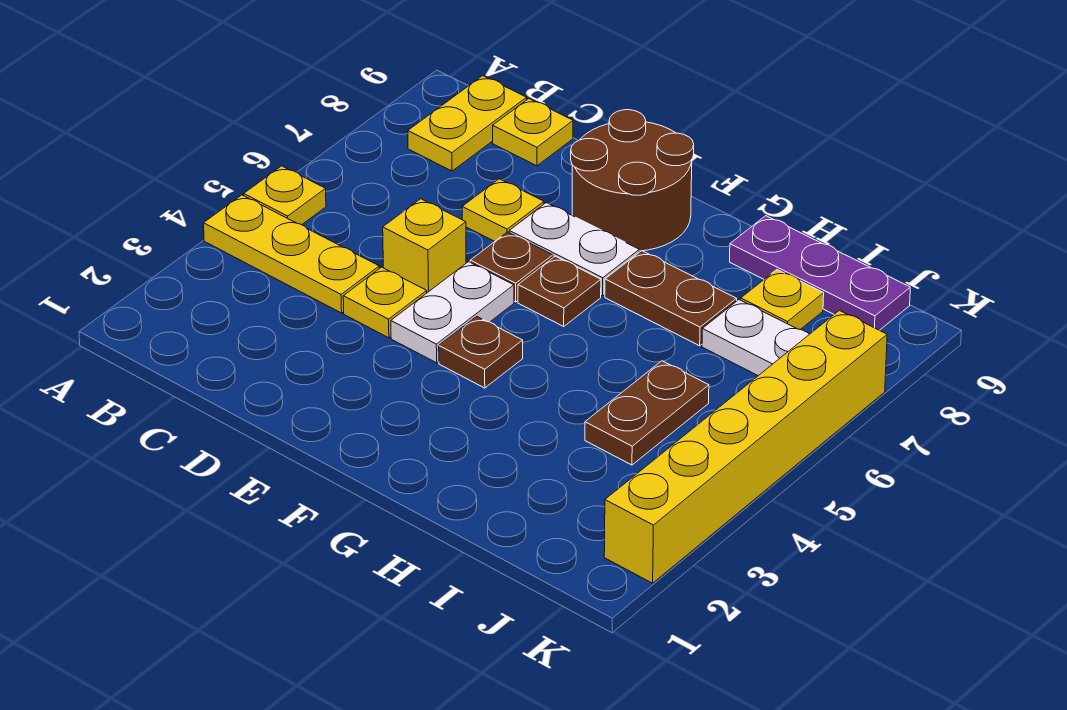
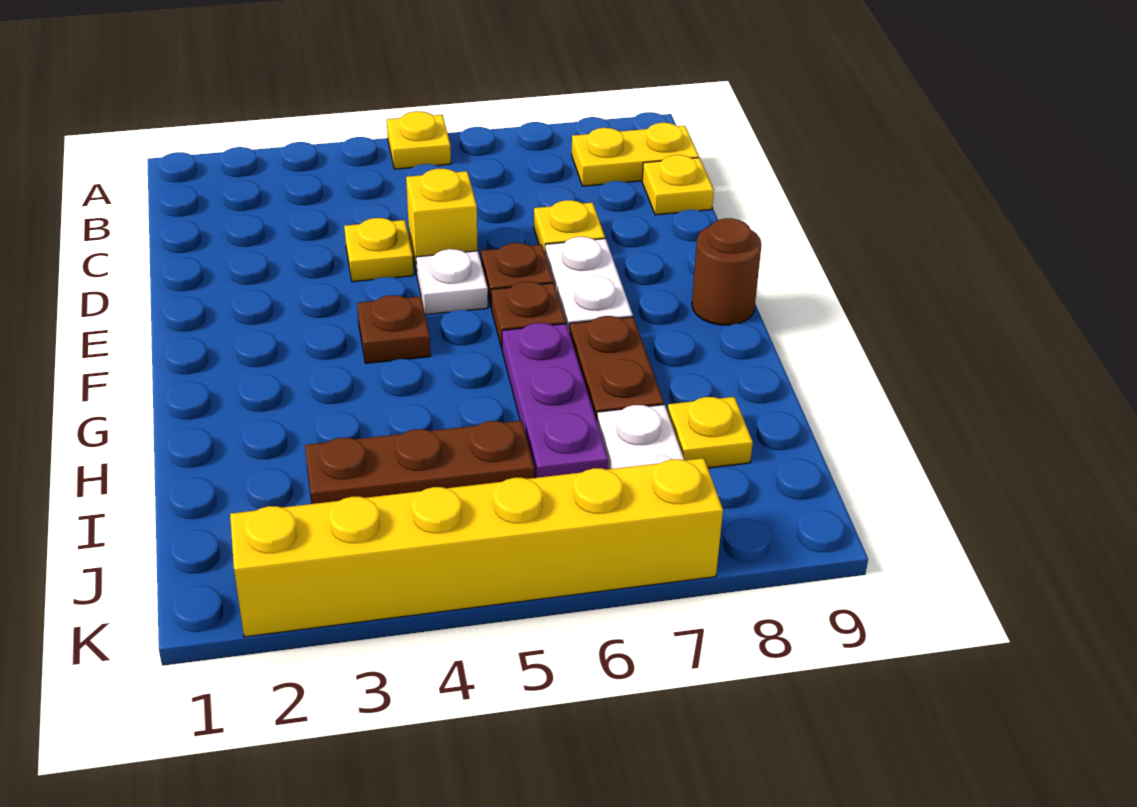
yellow plate A4:C4 level 1 -> none
white plate E4:E5 level 1 -> white plate E5 level 1
brown round brick E8:F9 level 1 -> brown round brick F9 level 1
purple plate H9:J9 level 1 -> purple plate G6:I6 level 1
brown plate I4:I5 level 1 -> brown plate I3:I5 level 1

